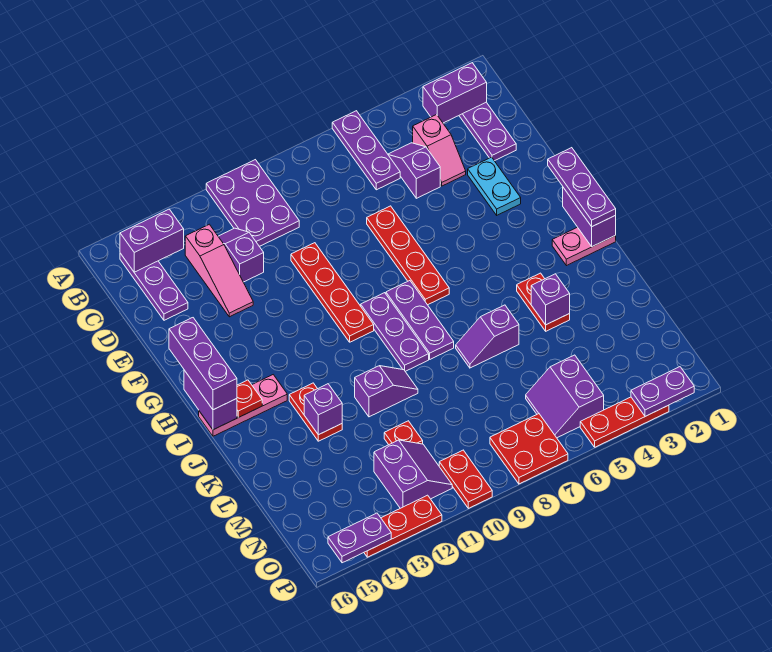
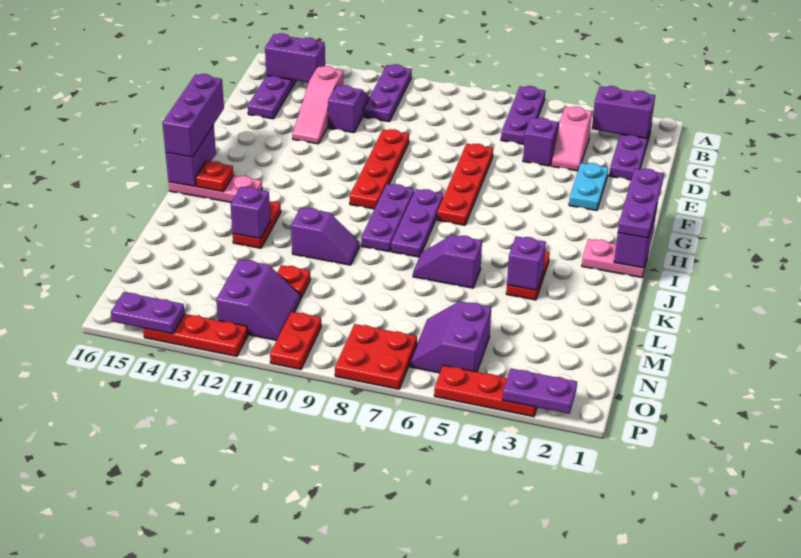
purple plate A10:C11 level 1 -> purple plate A11:C11 level 1

